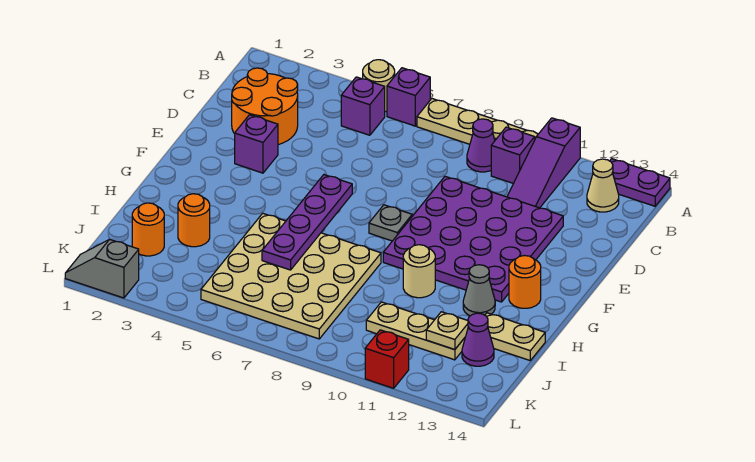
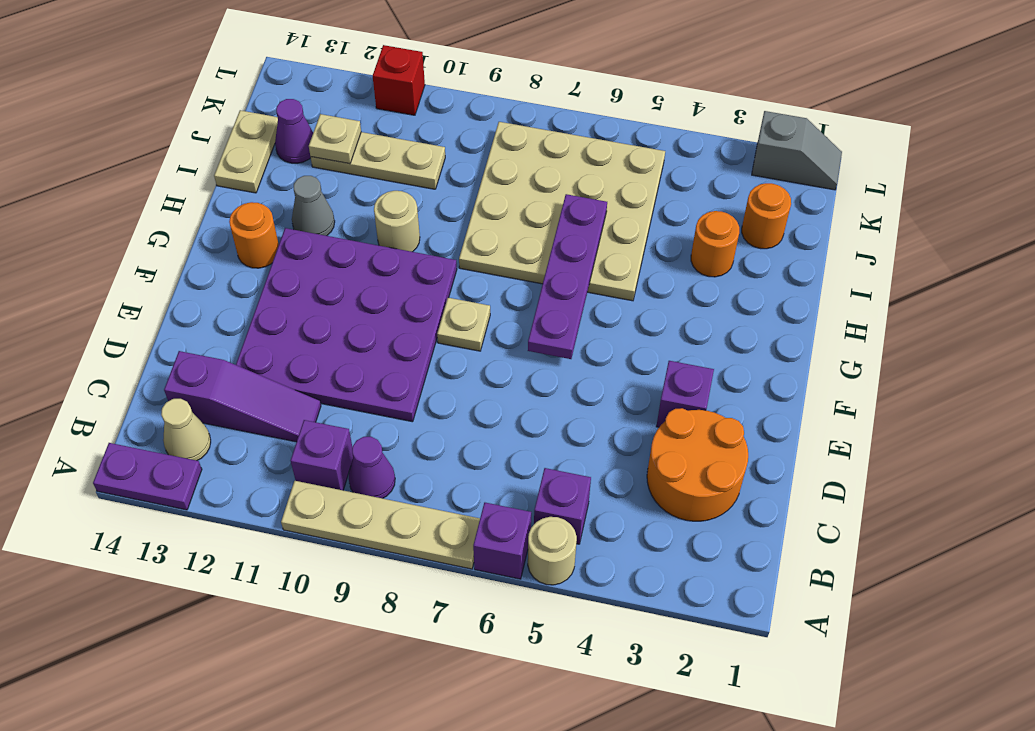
purple slope A11:C11 level 1 top A -> purple slope C11:C13 level 1 top 13
grey plate F8 level 1 -> tan plate F8 level 1
tan plate I13:I14 level 1 -> tan plate I14:J14 level 1

